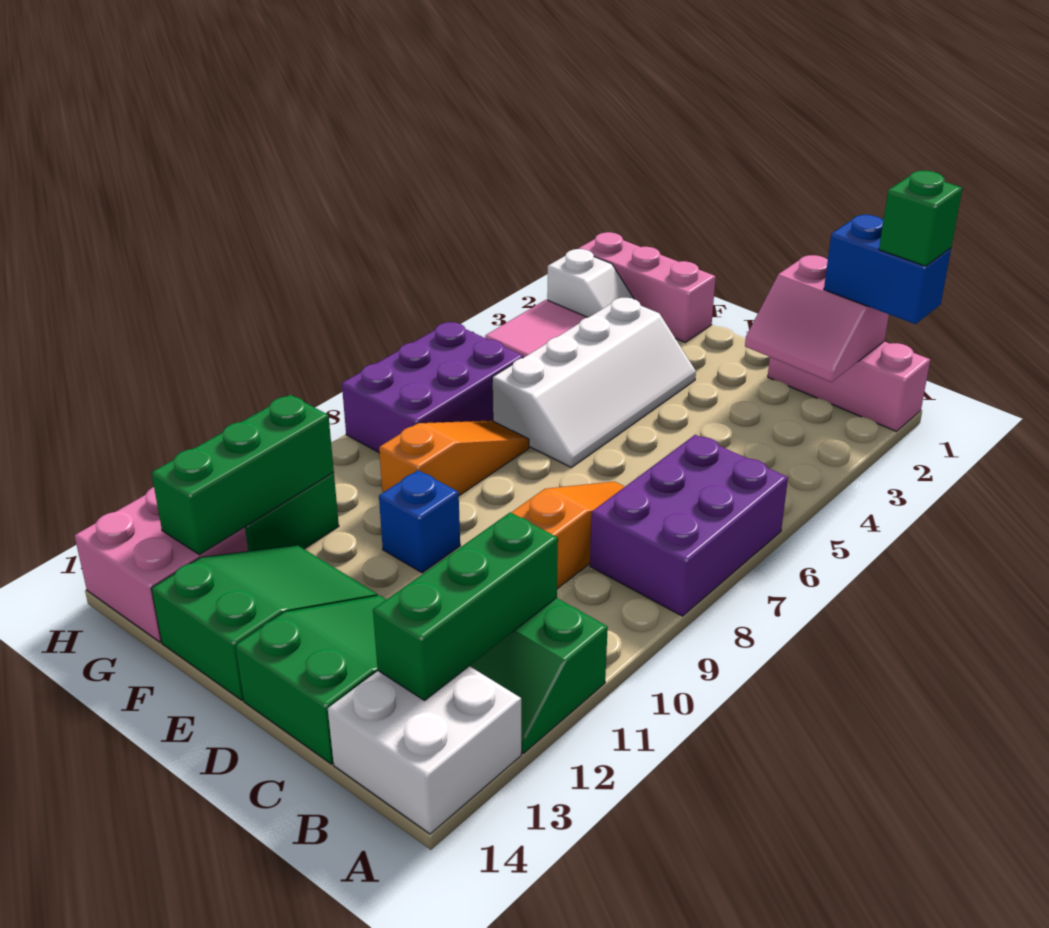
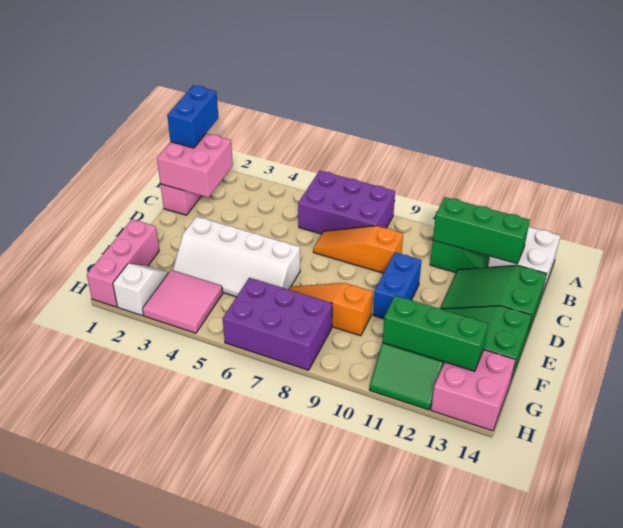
green brick A1 level 4 -> none
pink slope B1:C2 level 2 top 1 -> pink brick B1:C2 level 2
white slope E3:F6 level 1 top F -> white slope E3:F6 level 1 top E
blue brick E10 level 1 -> blue brick D10:E10 level 1

